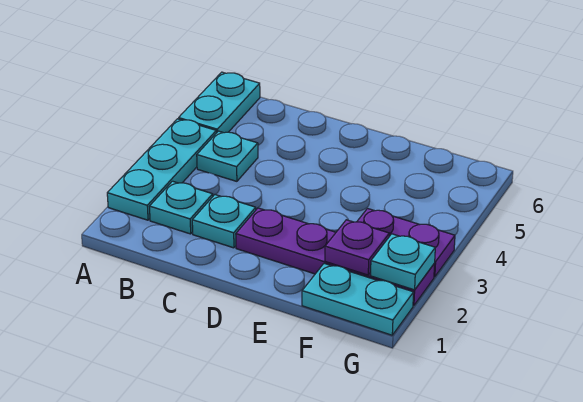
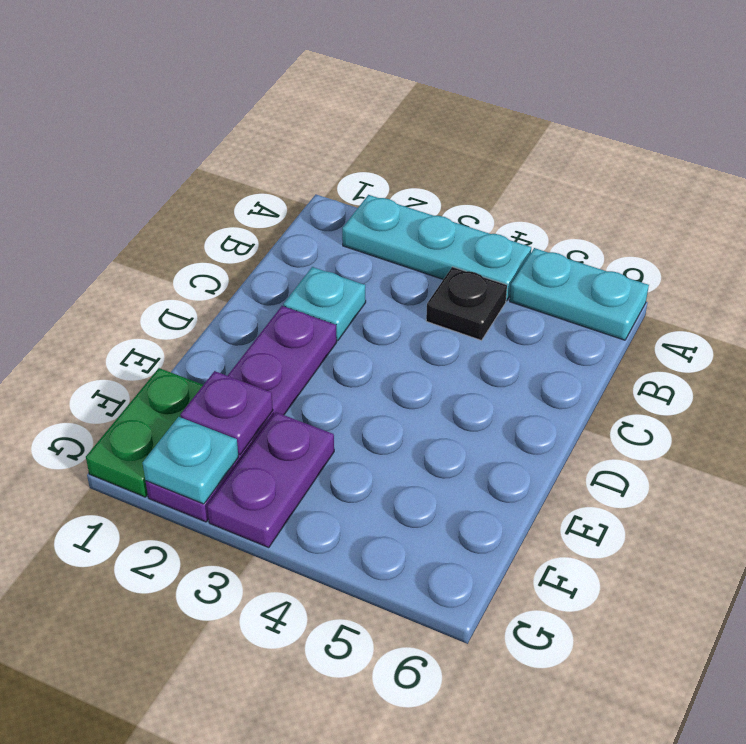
cyan plate B2 level 1 -> none
cyan plate B4 level 1 -> black plate B4 level 1
cyan plate F1:G1 level 1 -> green plate F1:G1 level 1

